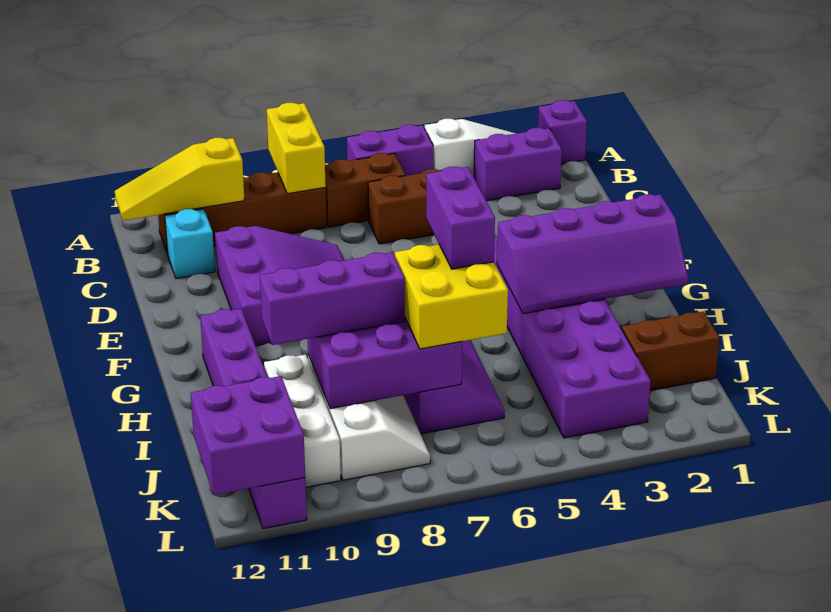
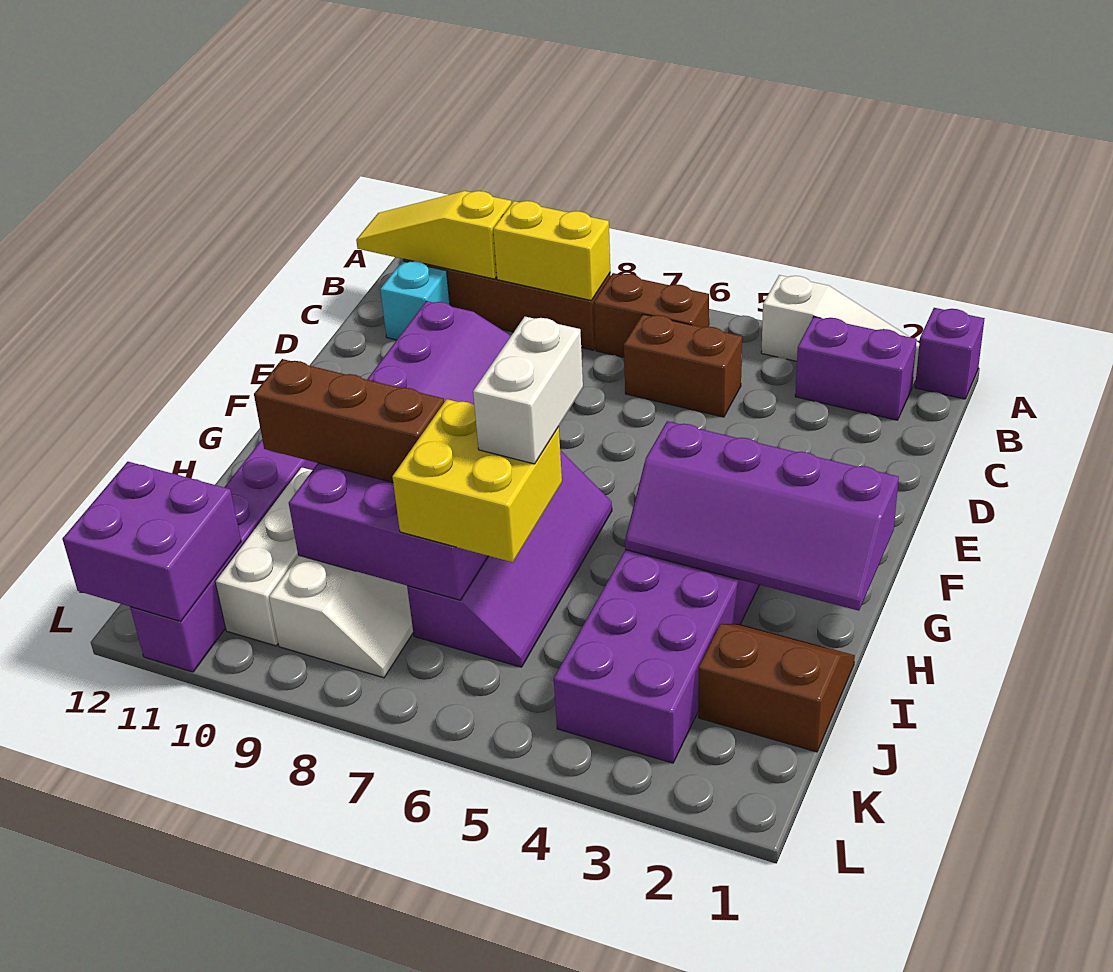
purple brick A5:A6 level 1 -> none
yellow brick A8:B8 level 2 -> yellow brick B8:B9 level 2
purple brick H6:I6 level 4 -> white brick H6:I6 level 4
purple brick I8:I10 level 3 -> brown brick I8:I10 level 3

